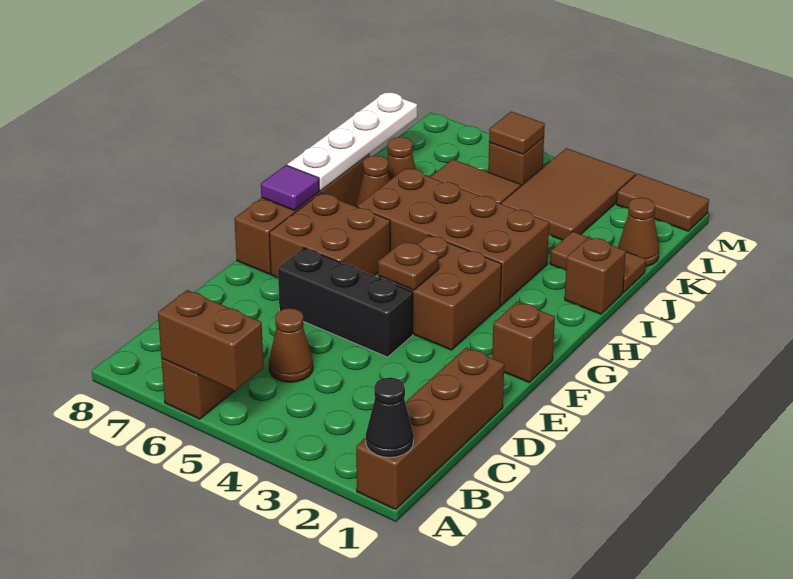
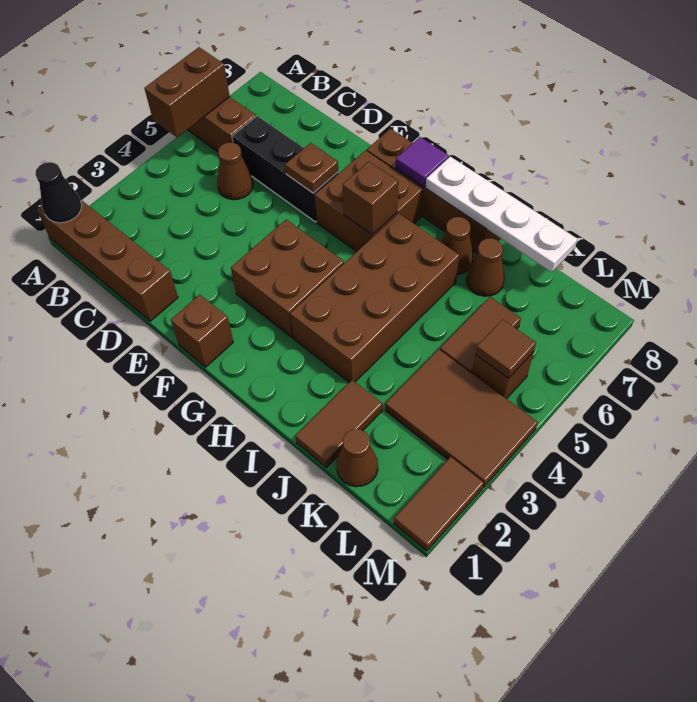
black brick E4:E6 level 1 -> black brick C6:E6 level 1
brown plate F4 level 2 -> brown plate E6 level 2
brown brick I1 level 1 -> brown brick G6 level 2

